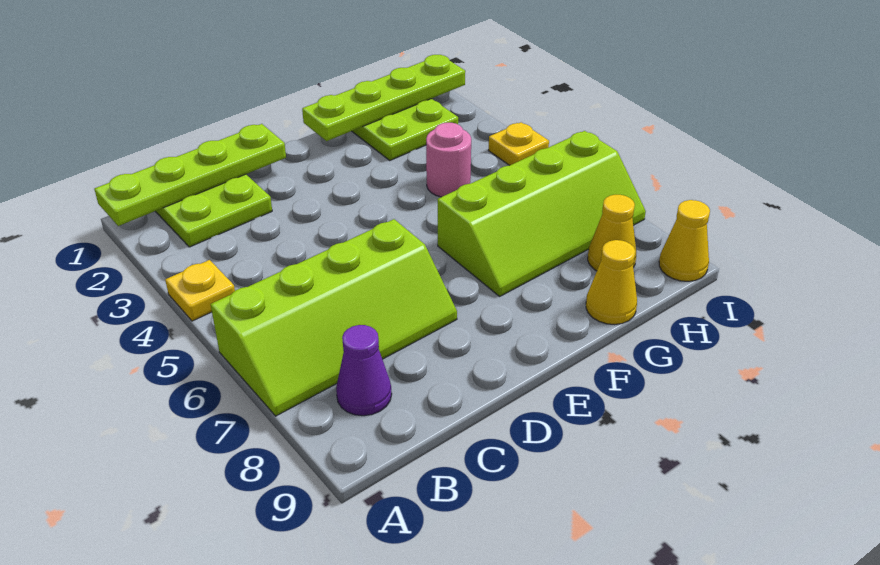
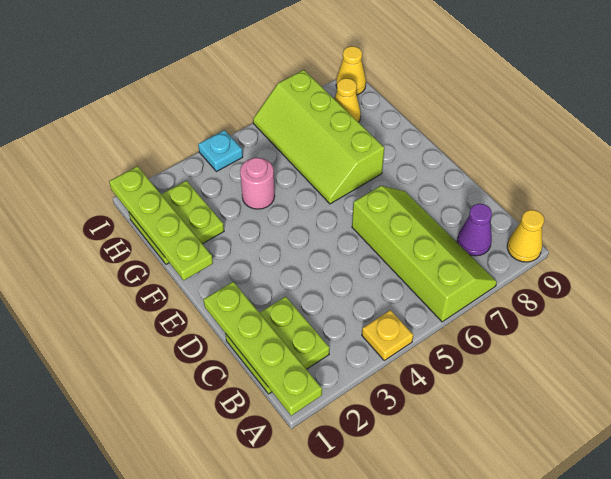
lime slope F6:I7 level 1 top 6 -> lime slope F6:I7 level 1 top 7
yellow cone G9 level 1 -> yellow cone A9 level 1
yellow plate I4 level 1 -> cyan plate I4 level 1

